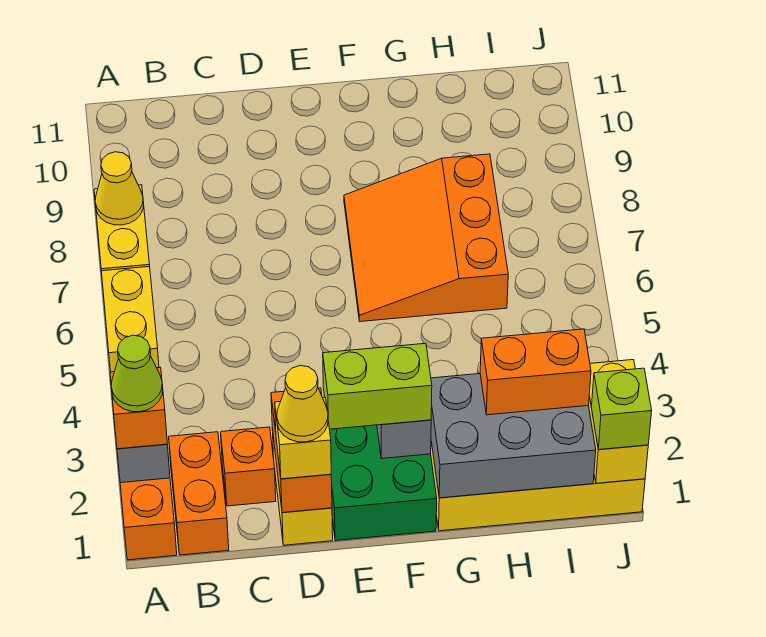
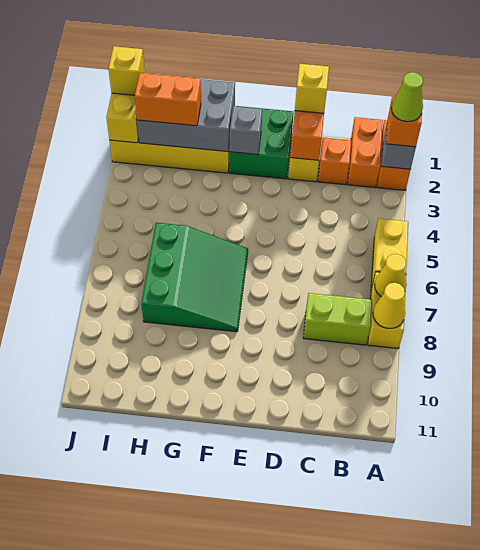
yellow cone D1 level 4 -> yellow cone A7 level 2
lime brick E2:F2 level 3 -> lime brick B8:C8 level 1
orange slope F6:H8 level 1 top H -> green slope F6:H8 level 1 top H
lime brick J1 level 3 -> yellow brick J1 level 3

